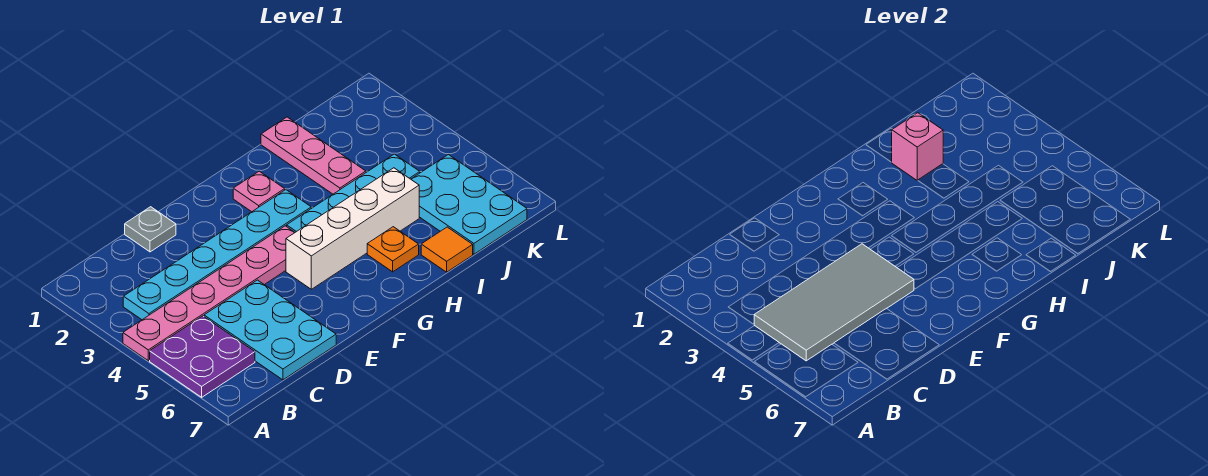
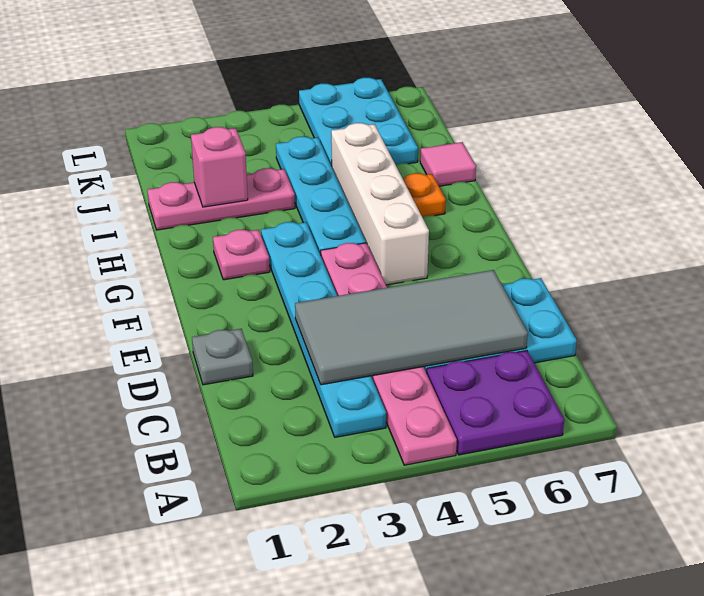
grey tile B4:E5 level 2 -> grey tile C3:D6 level 2
orange tile I7 level 1 -> pink tile I7 level 1
cyan plate J5:K7 level 1 -> cyan plate J5:L6 level 1

